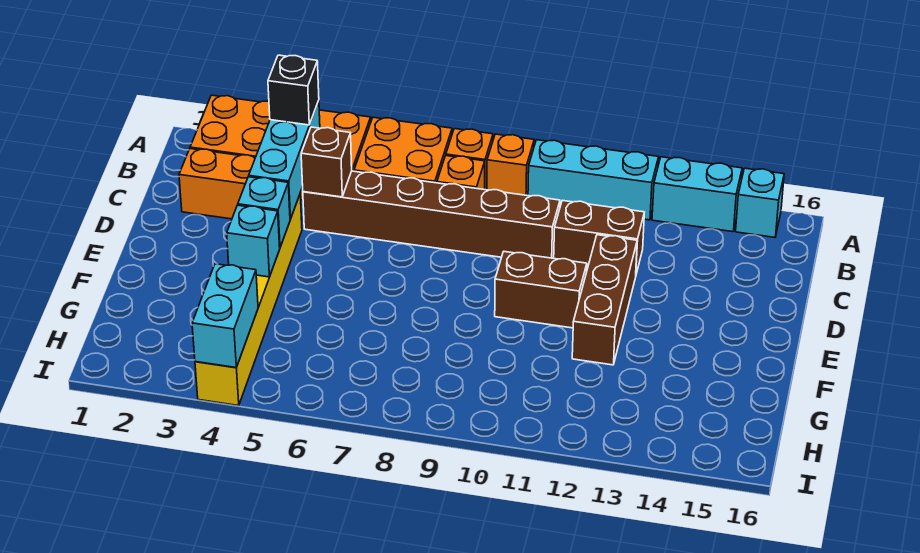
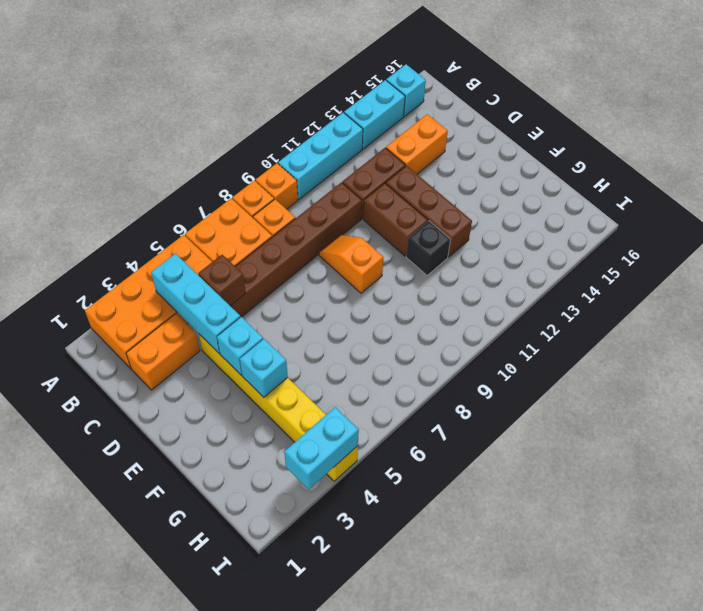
black brick B4 level 3 -> black brick F11 level 1
none -> orange brick C13:C14 level 1
none -> orange slope D9:E9 level 1 top E
brown brick E10:E11 level 1 -> brown brick D11:E11 level 1
cyan brick H4:I4 level 2 -> cyan brick I3:I4 level 2

